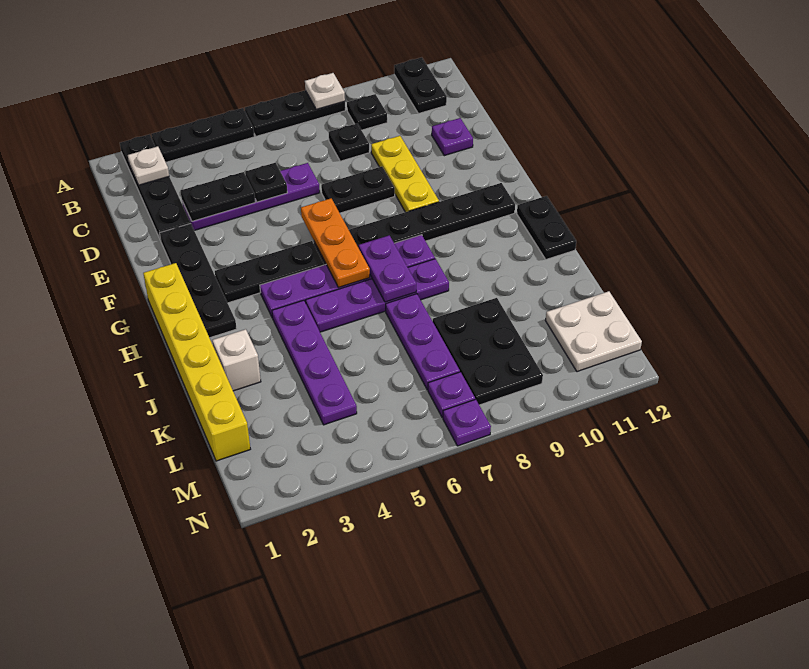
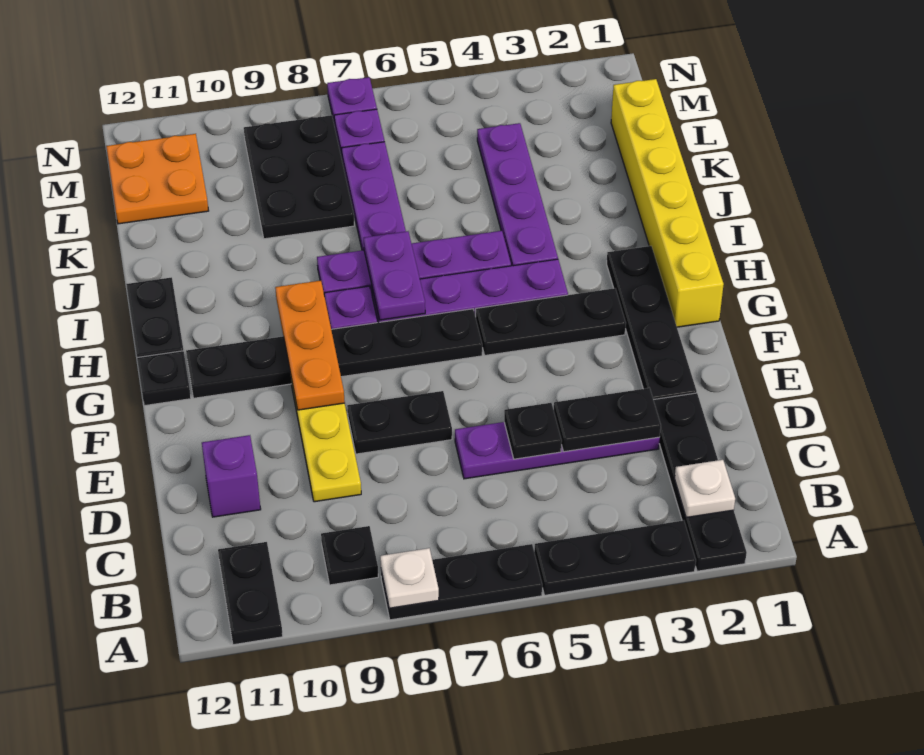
black plate C8 level 1 -> black plate G12 level 1
purple plate D11 level 1 -> purple brick D11 level 1
orange plate F6:H6 level 2 -> orange plate F9:H9 level 2
white brick J2 level 1 -> none
white plate L11:M12 level 1 -> orange plate L11:M12 level 1

